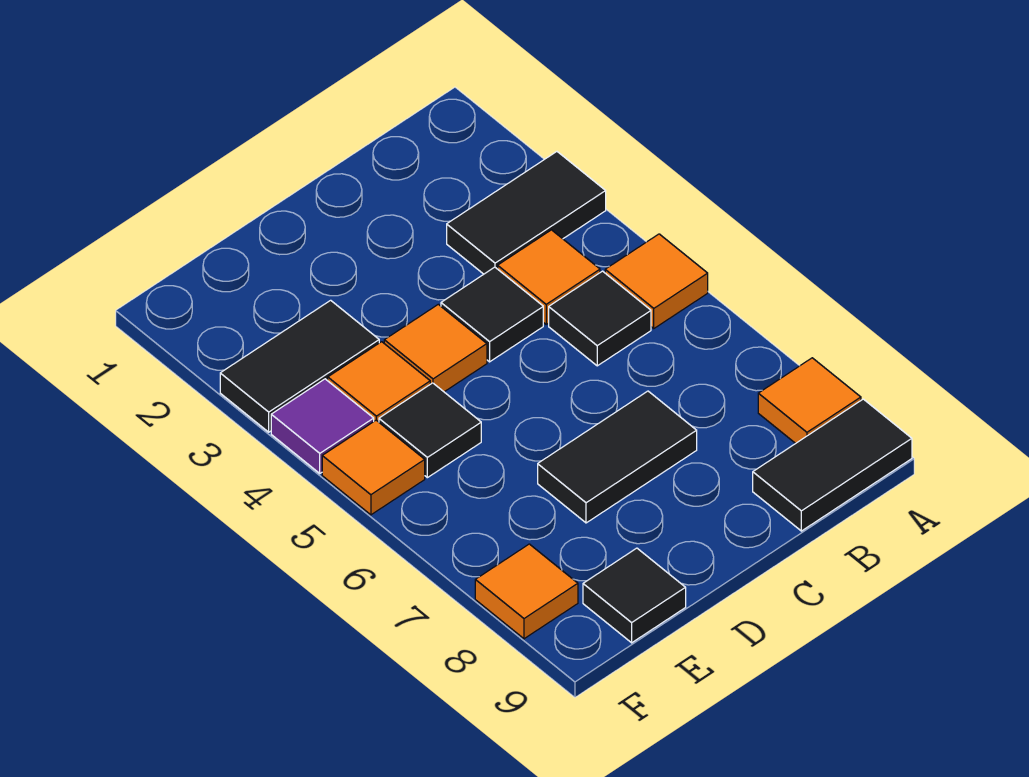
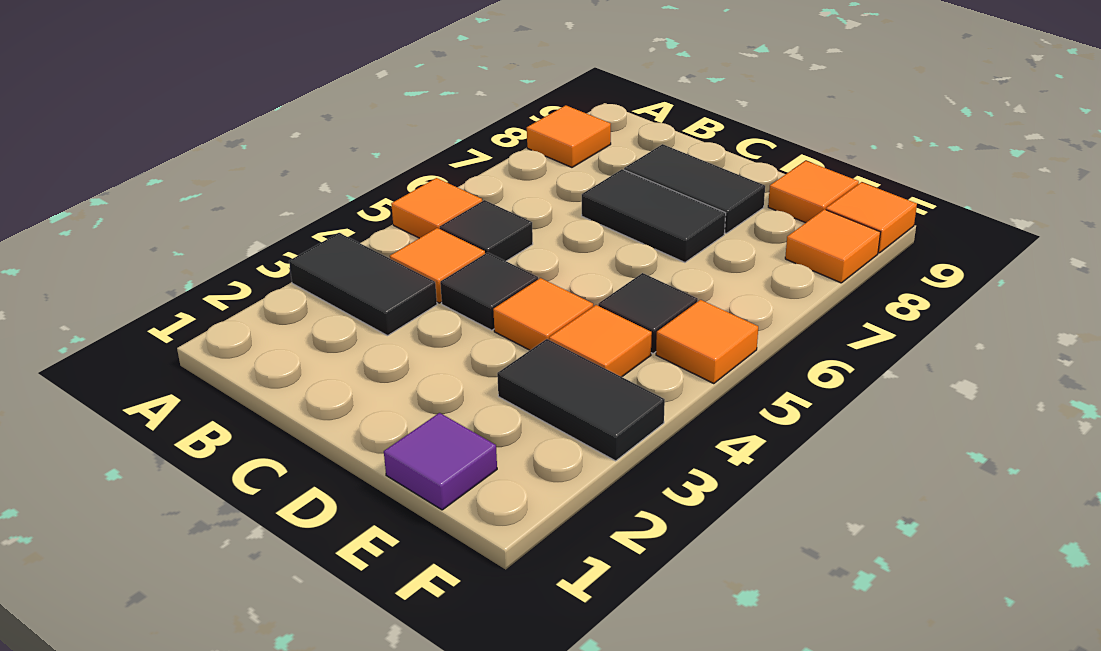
black tile A9:B9 level 1 -> black tile C8:D8 level 1
black tile E9 level 1 -> orange tile E9 level 1
purple tile F4 level 1 -> purple tile E1 level 1
none -> orange tile F9 level 1

